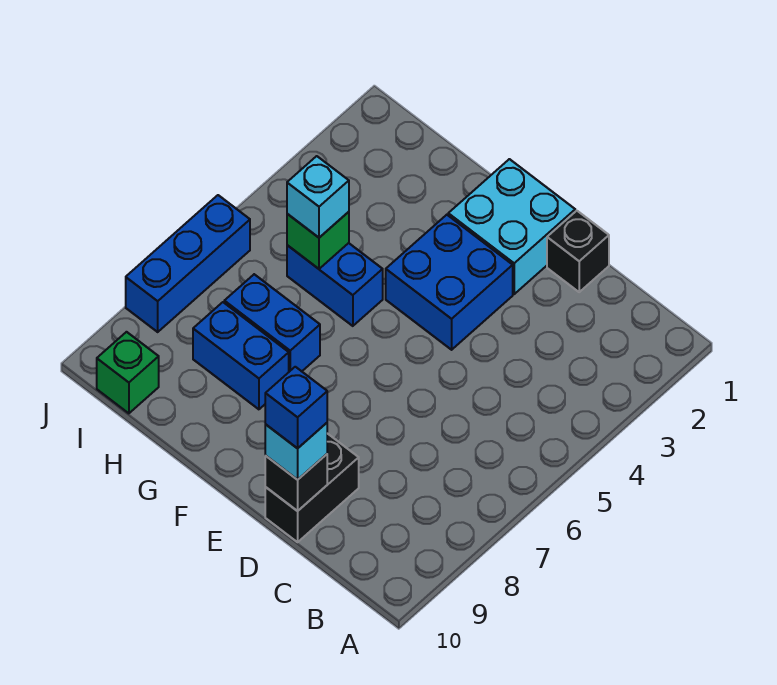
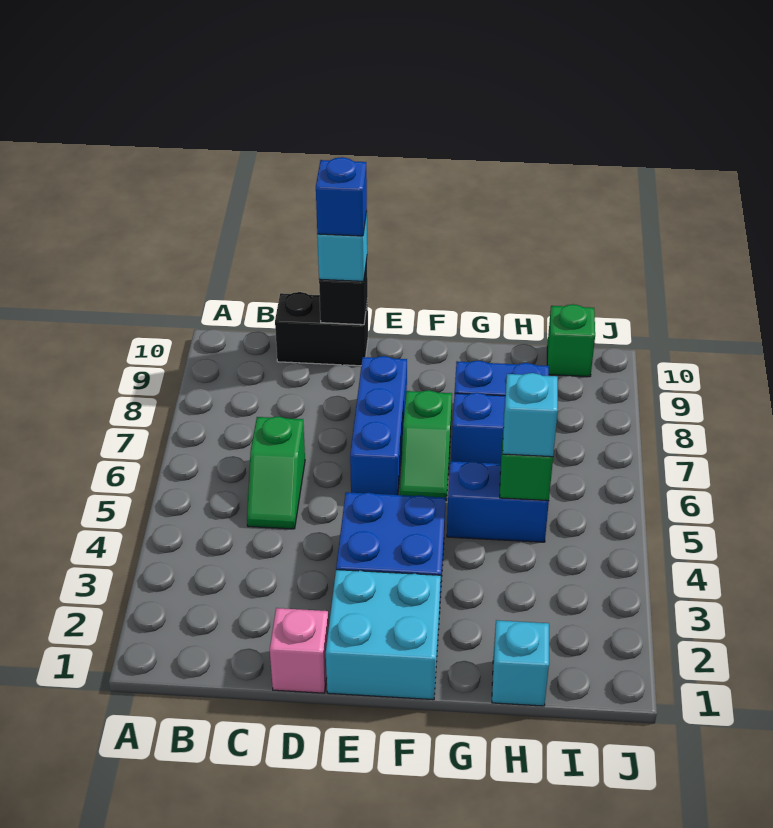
none -> green slope C5:C6 level 1 top 6
black brick D1 level 1 -> pink brick D1 level 1
black brick D9:D10 level 1 -> black brick C10:D10 level 1
none -> green slope F6:F7 level 1 top 7
none -> cyan brick H1 level 1
blue brick J6:J8 level 1 -> blue brick E6:E8 level 1

